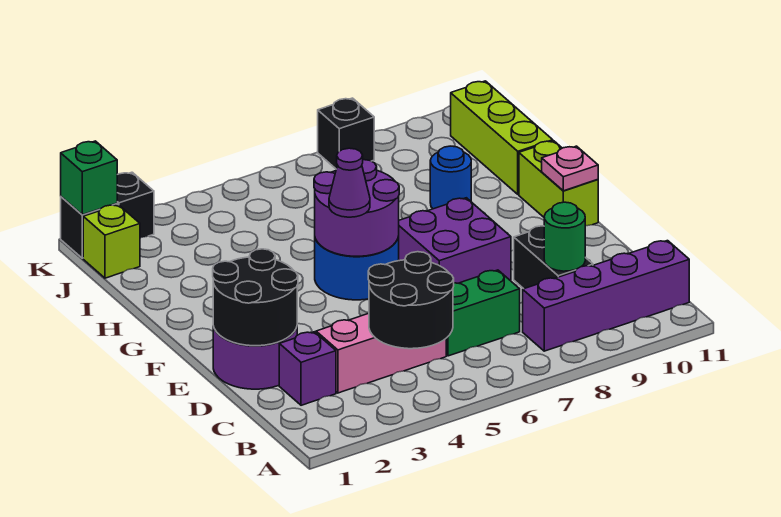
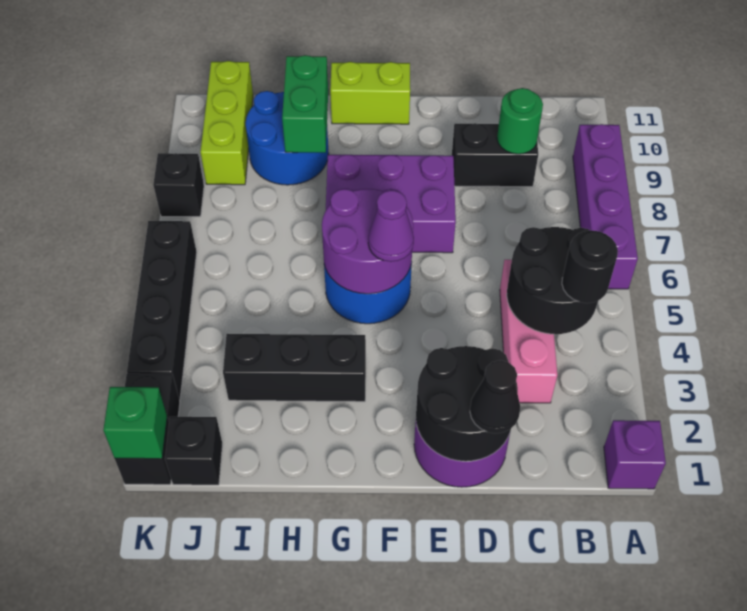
none -> black round brick B4 level 3
purple brick B8:B11 level 1 -> purple brick A6:A9 level 1
purple brick C2 level 1 -> purple brick A1 level 1
green brick C6:C7 level 1 -> green brick H9:H10 level 2
none -> black cone D1 level 3
purple brick E7:F8 level 1 -> purple brick E7:G8 level 1
pink plate F11 level 2 -> none
none -> black brick G3:I3 level 1
blue round brick H9 level 1 -> blue round brick H9:I10 level 1
lime brick H11:J11 level 1 -> lime brick J9:J11 level 1
lime brick J1 level 1 -> black brick J1 level 1
none -> black brick K3:K6 level 1

